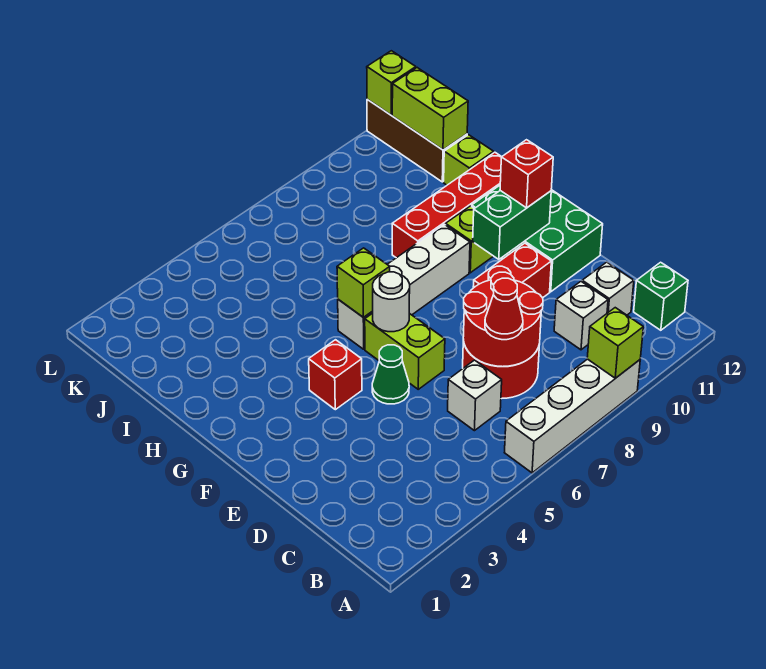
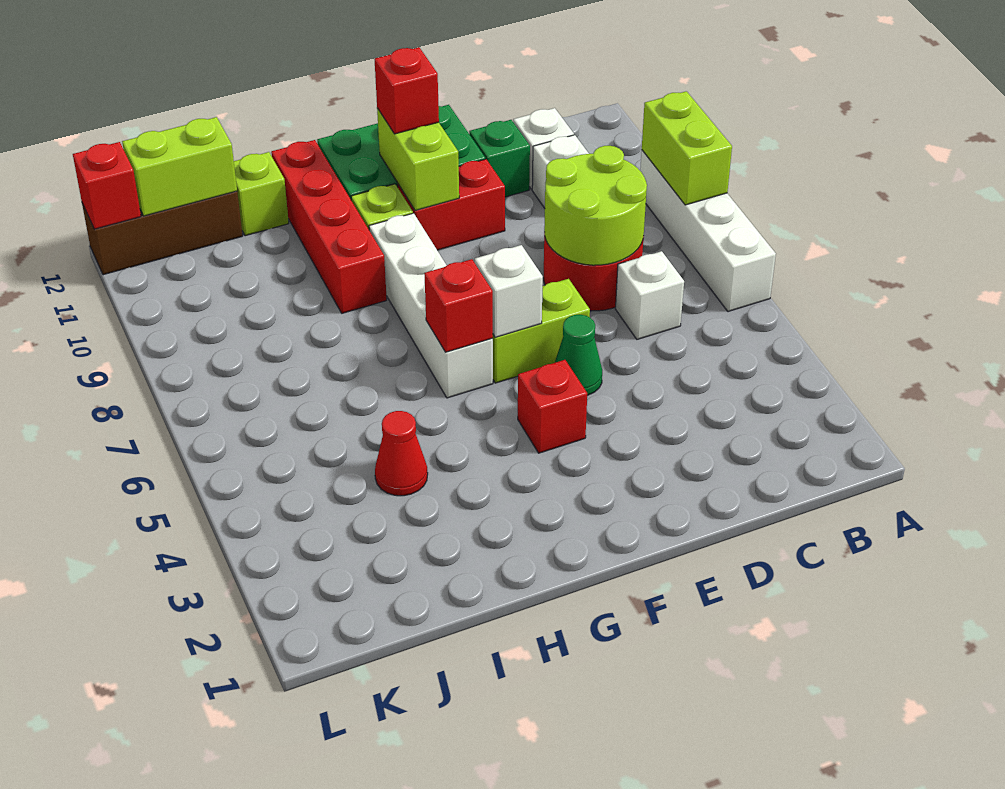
lime brick A9 level 2 -> lime brick A8:A9 level 2
green brick B12 level 1 -> green brick D11 level 1
red round brick C7:D8 level 2 -> lime round brick C7:D8 level 2
red cone C7 level 3 -> red cone I4 level 1
red brick E9:E10 level 1 -> red brick E10:F10 level 1
white round brick F6 level 2 -> white brick F6 level 2
green brick F10:F11 level 2 -> lime brick F10:F11 level 2
lime brick G6 level 2 -> red brick G6 level 2
lime brick L12 level 2 -> red brick L12 level 2

